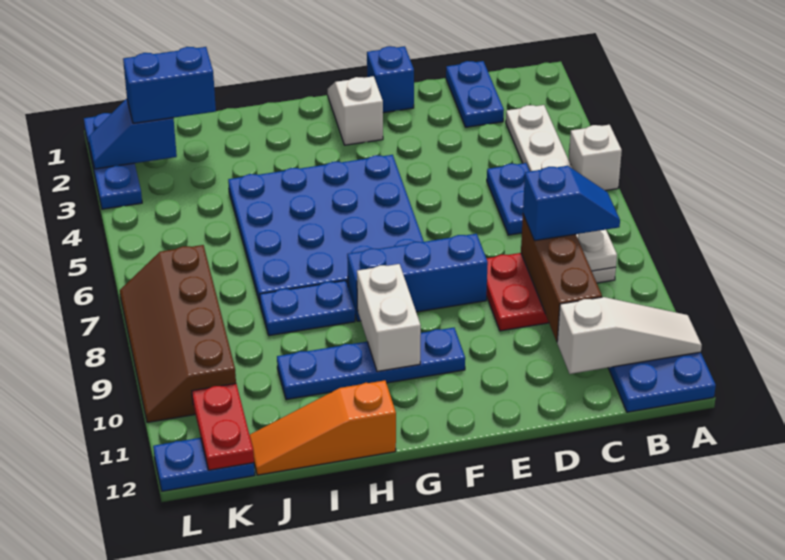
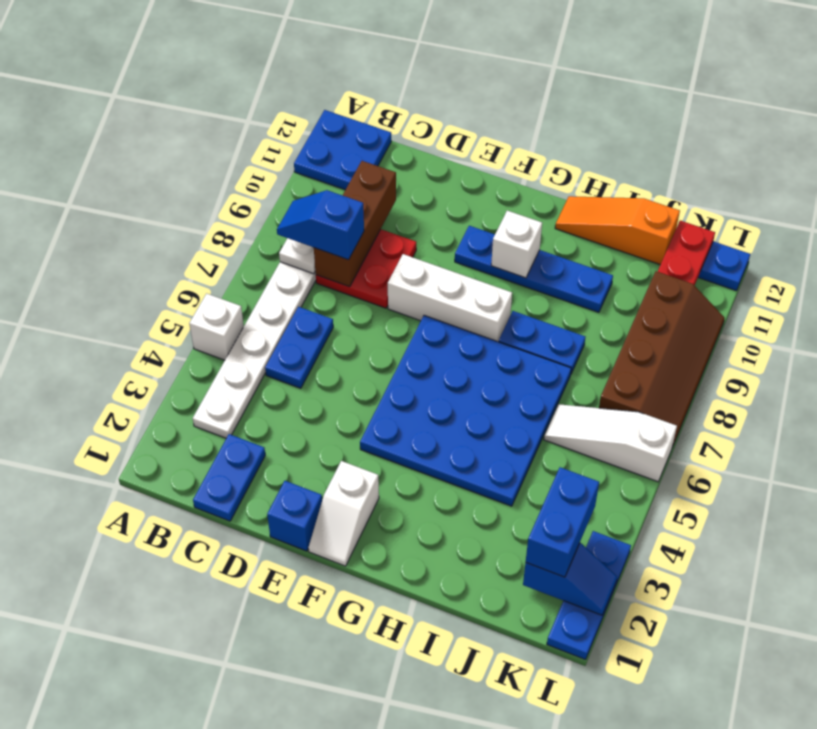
white slope A11:C11 level 2 top C -> white slope J6:L6 level 1 top L
blue brick E8:G8 level 1 -> white brick E8:G8 level 1
white brick G9:G10 level 2 -> white brick G10 level 2
orange slope H12:J12 level 1 top H -> orange slope H12:J12 level 1 top J
blue brick J2:K2 level 3 -> blue brick K2:K3 level 3

